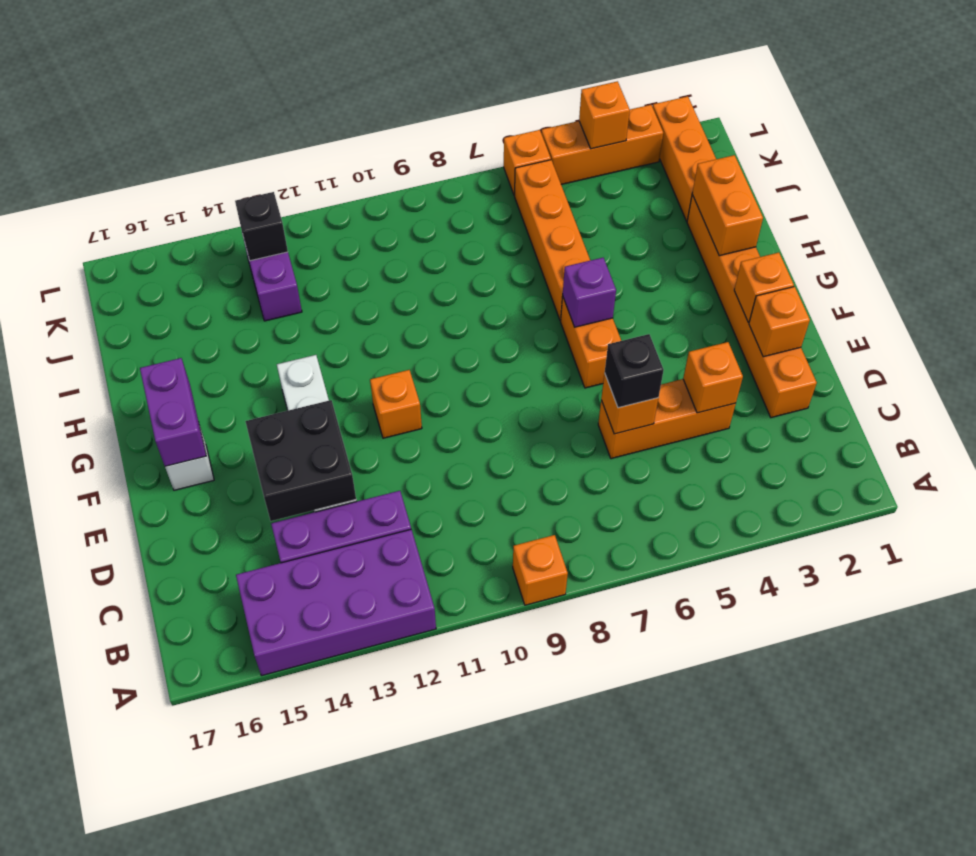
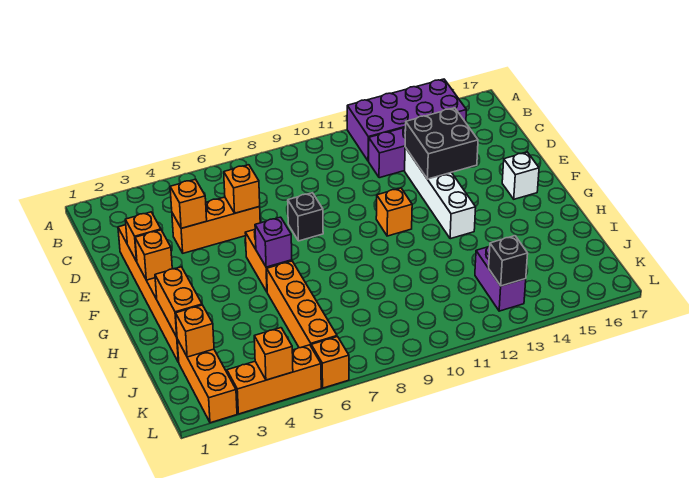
orange brick A9 level 1 -> orange brick J2 level 2
black brick D6 level 3 -> black brick E8 level 1
purple brick F16:G16 level 2 -> none

